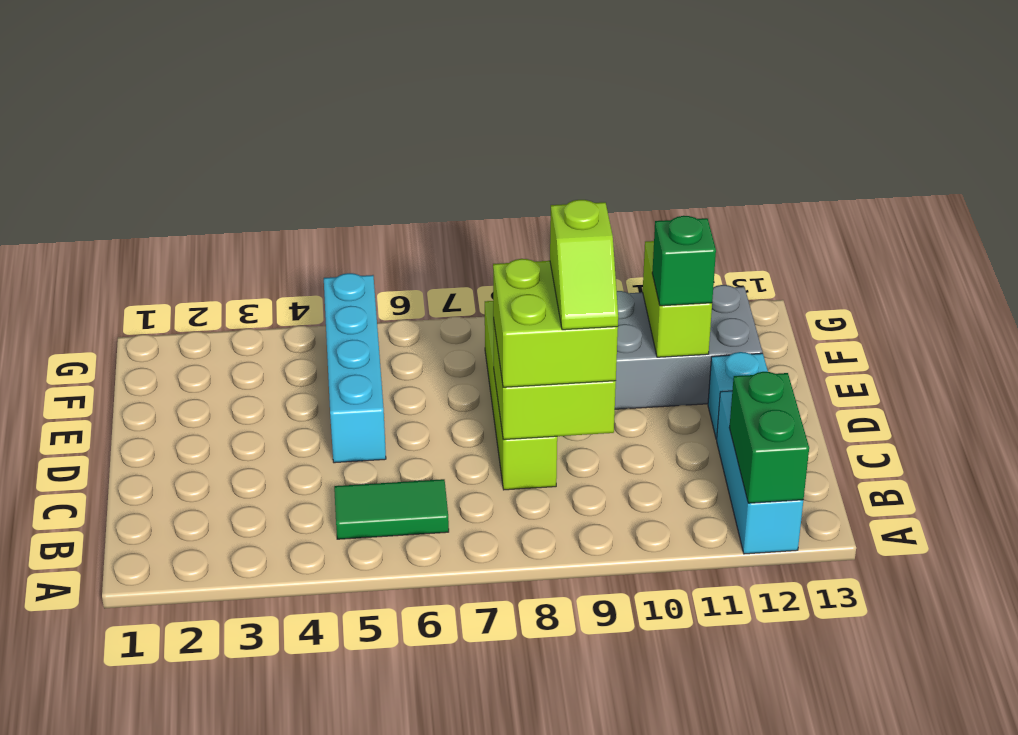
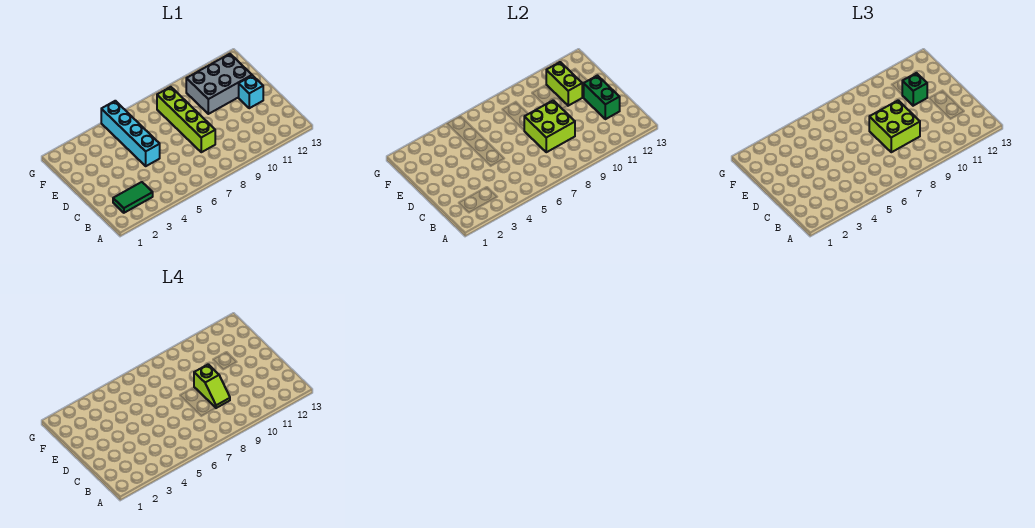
cyan brick A12:C12 level 1 -> none
green brick A12:B12 level 2 -> green brick C12:D12 level 2
green tile B5:B6 level 1 -> green tile B2:B3 level 1

